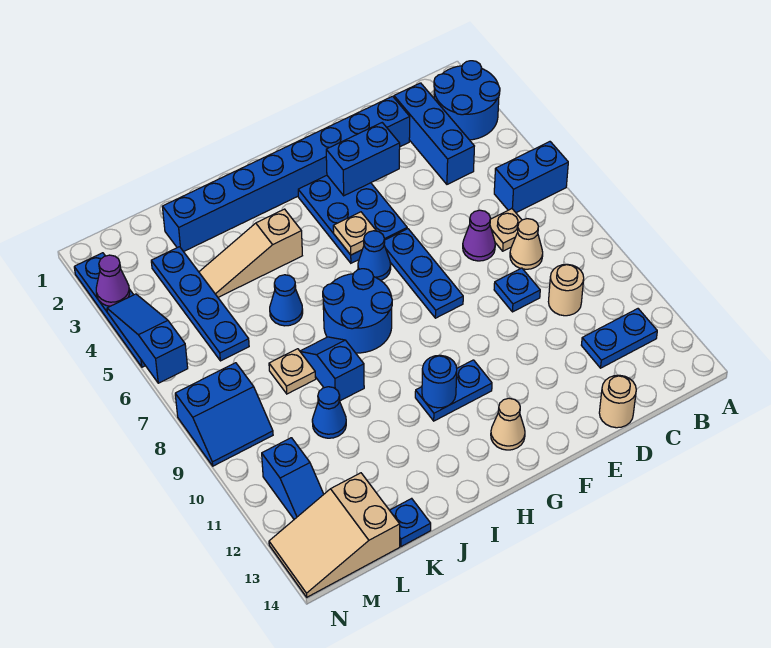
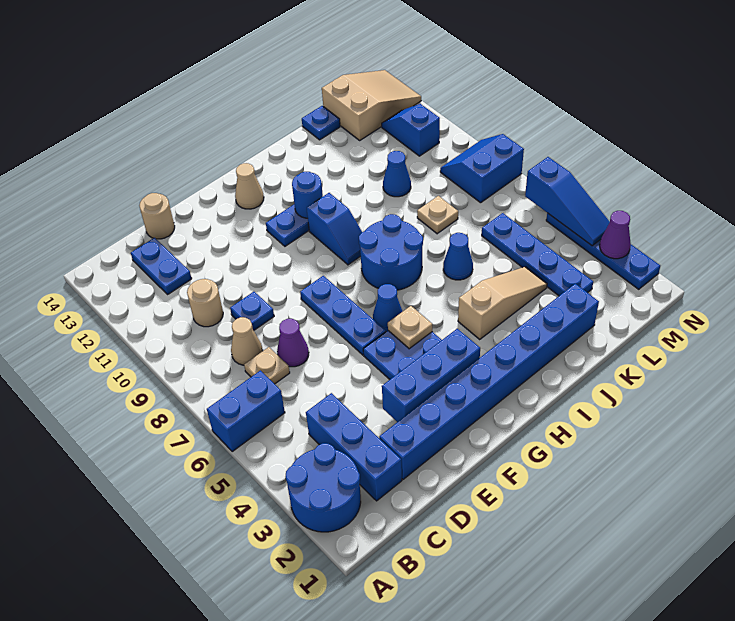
blue plate B12:C12 level 1 -> blue plate C12:C13 level 1
blue brick E3:F3 level 2 -> blue brick E3:G3 level 2
blue slope J8:J9 level 1 top 9 -> blue slope H9:H10 level 1 top 10

